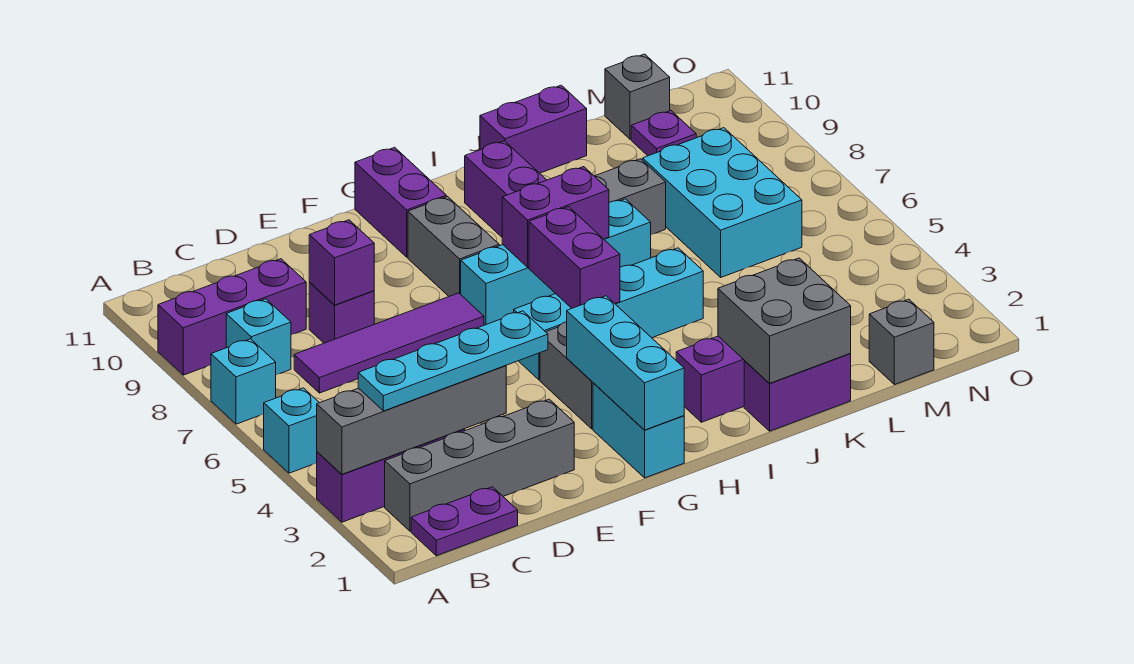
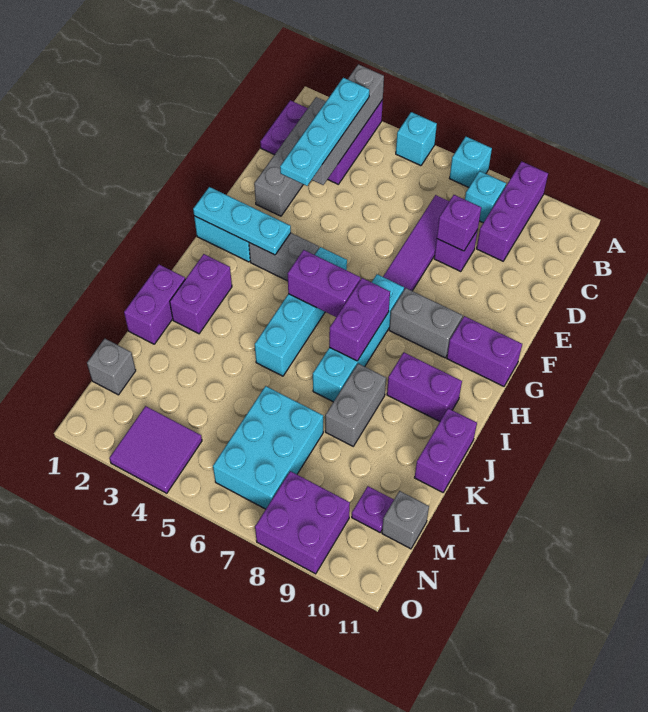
cyan brick G1:G3 level 2 -> cyan plate G1:G3 level 2
grey brick J1:K2 level 2 -> none
cyan brick L6:M8 level 1 -> cyan brick L6:N7 level 1
none -> purple tile N3:O4 level 1
none -> purple brick N8:O9 level 1

